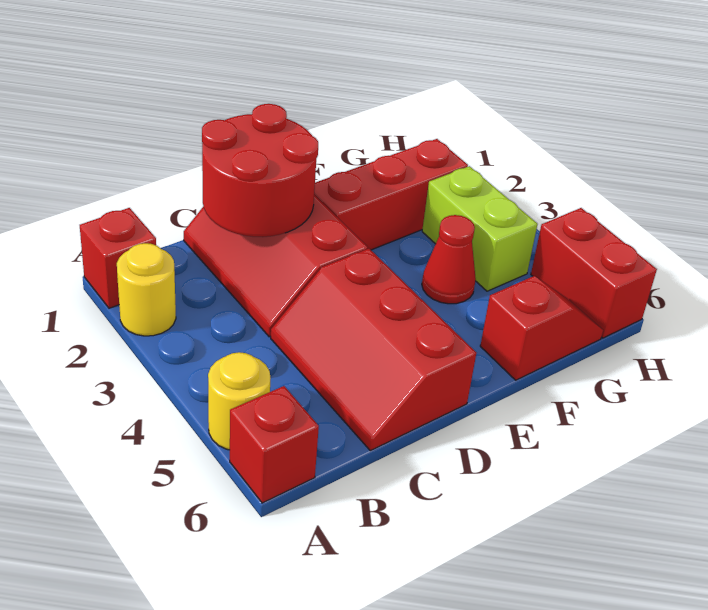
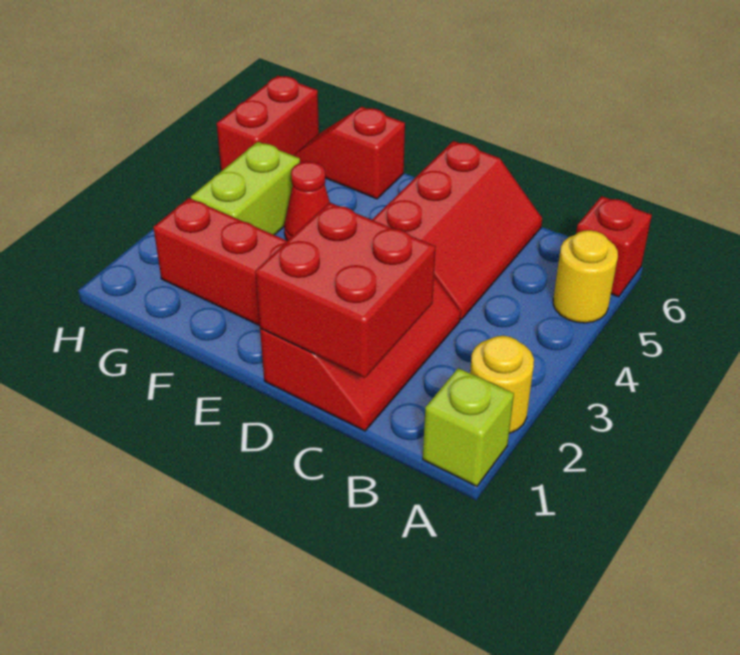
red brick A1 level 1 -> lime brick A1 level 1
red round brick C1:D2 level 2 -> red brick C1:D2 level 2

